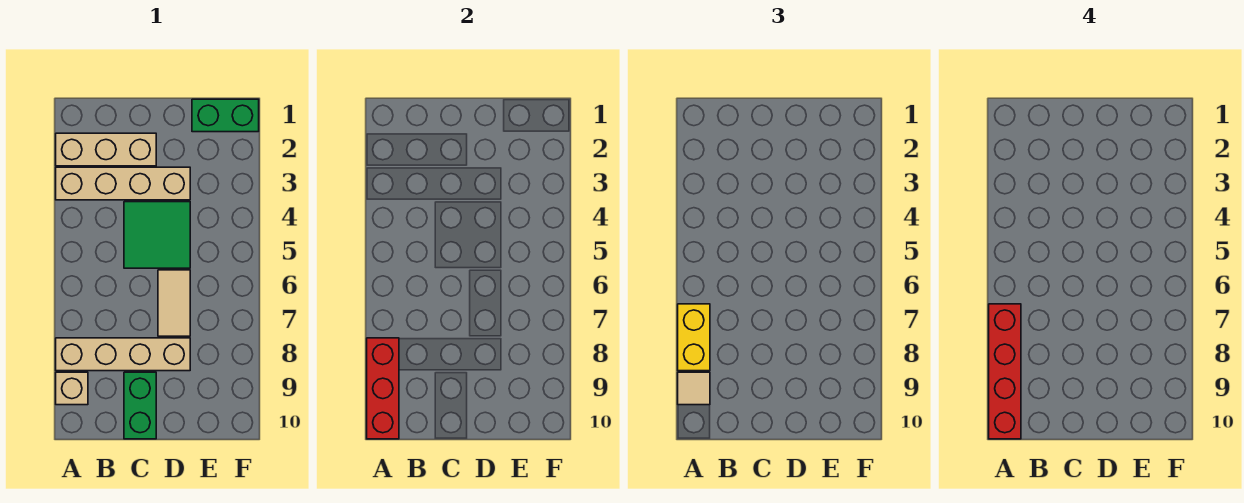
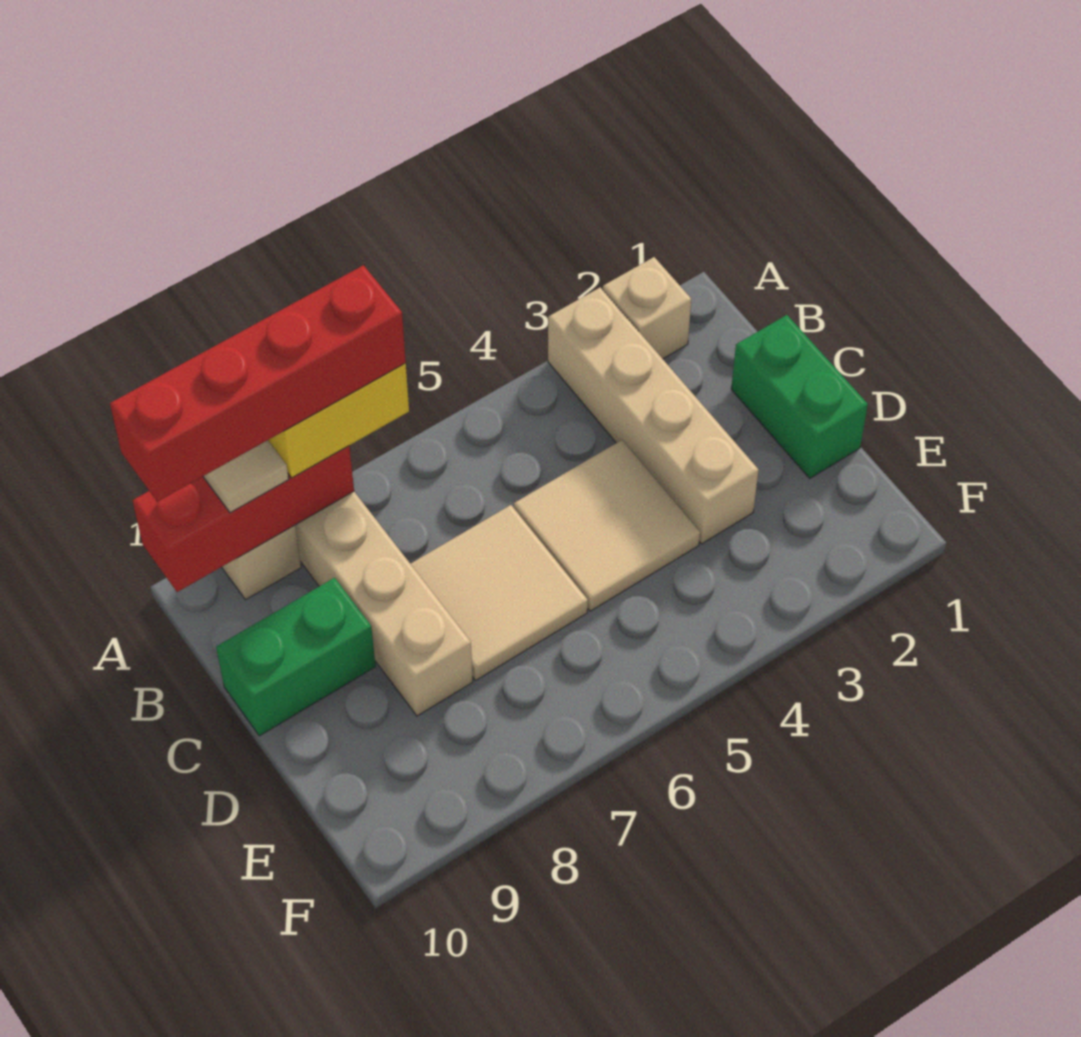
tan brick A2:C2 level 1 -> tan brick A2 level 1
green tile C4:D5 level 1 -> tan tile C4:D5 level 1
tan tile D6:D7 level 1 -> tan tile C6:D7 level 1
green brick E1:F1 level 1 -> green brick C1:D1 level 1

